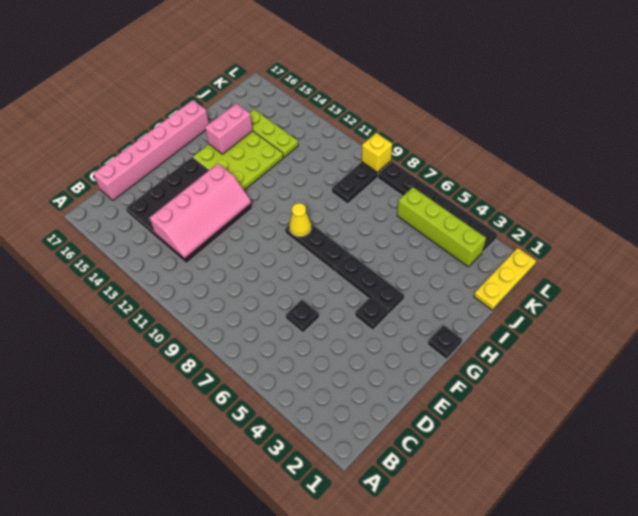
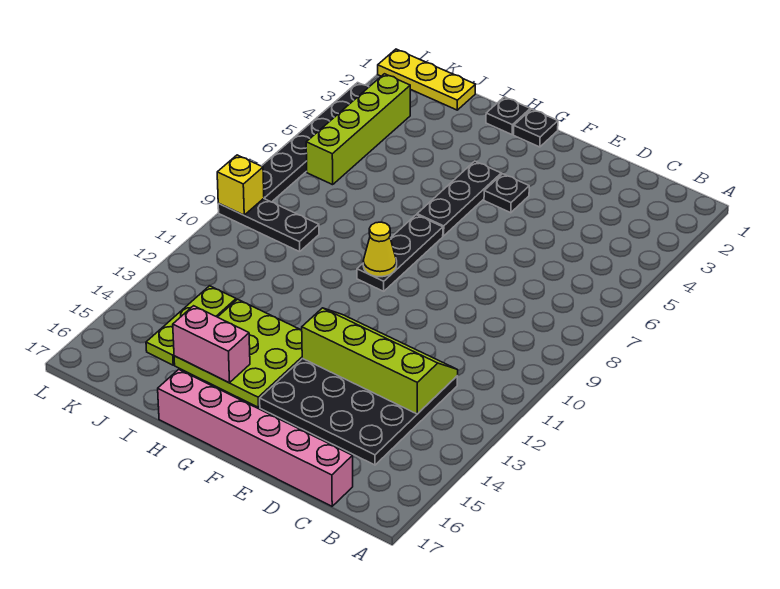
pink slope C12:F13 level 2 top 13 -> lime slope C12:F13 level 2 top 13
black plate D6 level 1 -> black plate H1 level 1

